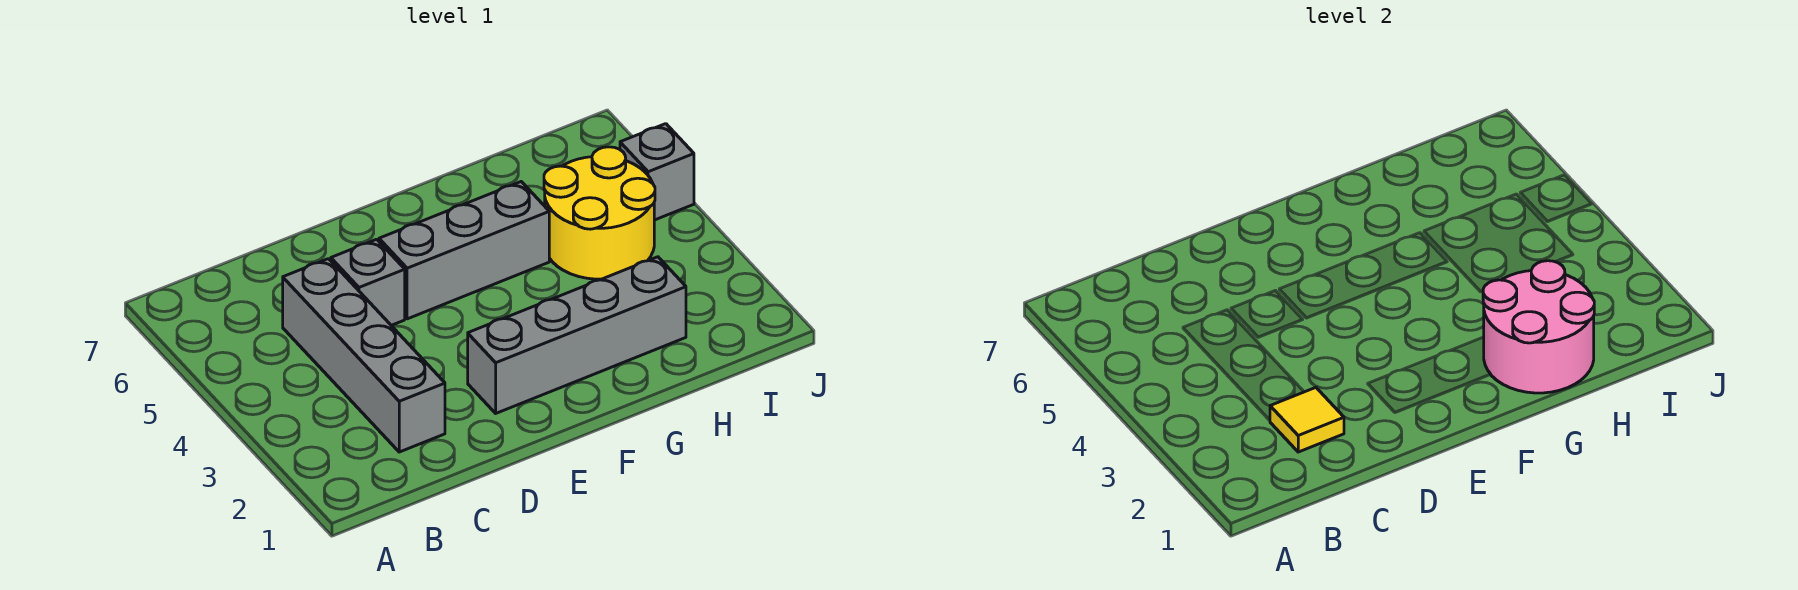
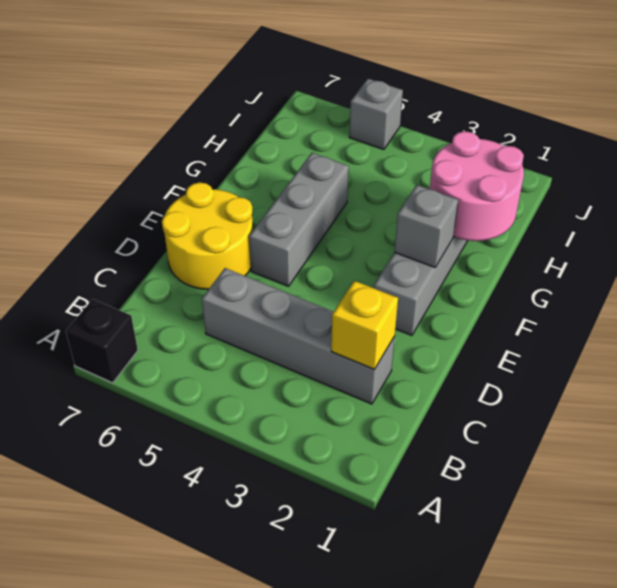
none -> black brick A7 level 1
yellow tile C2 level 2 -> yellow brick C2 level 2
grey brick D5 level 1 -> grey brick F2 level 2
yellow round brick H4:I5 level 1 -> yellow round brick D6:E7 level 1

